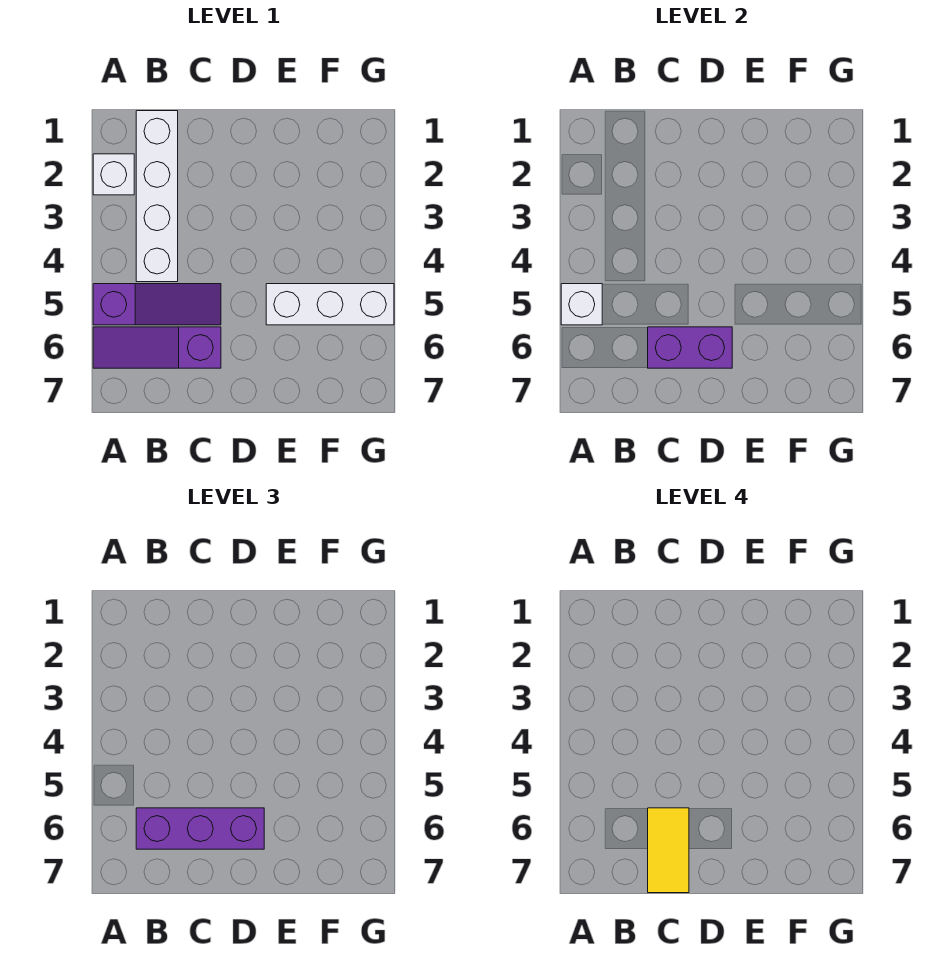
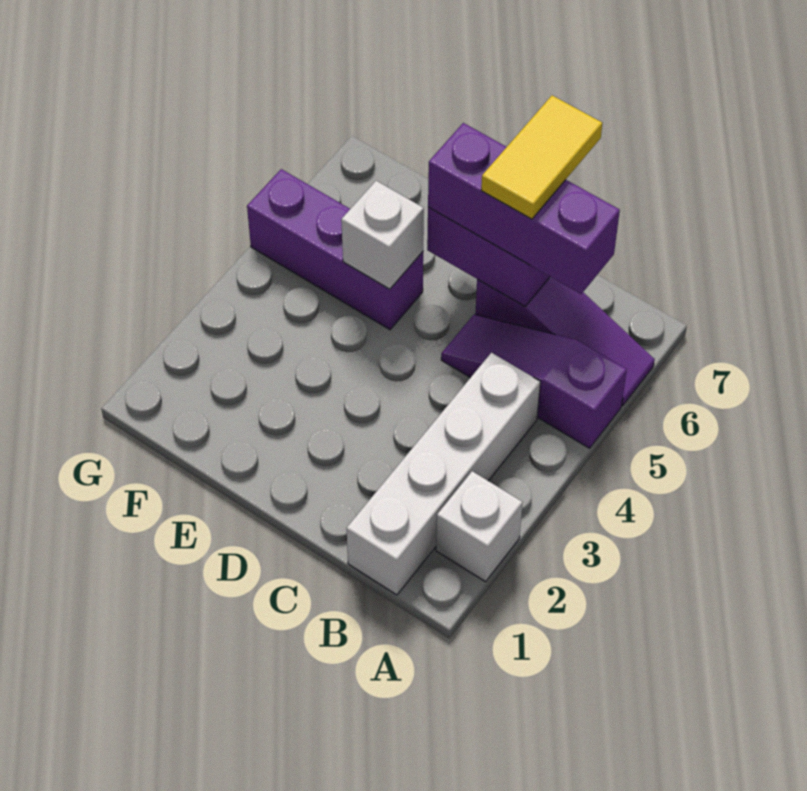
white brick A5 level 2 -> white brick E5 level 2
white brick E5:G5 level 1 -> purple brick E5:G5 level 1

